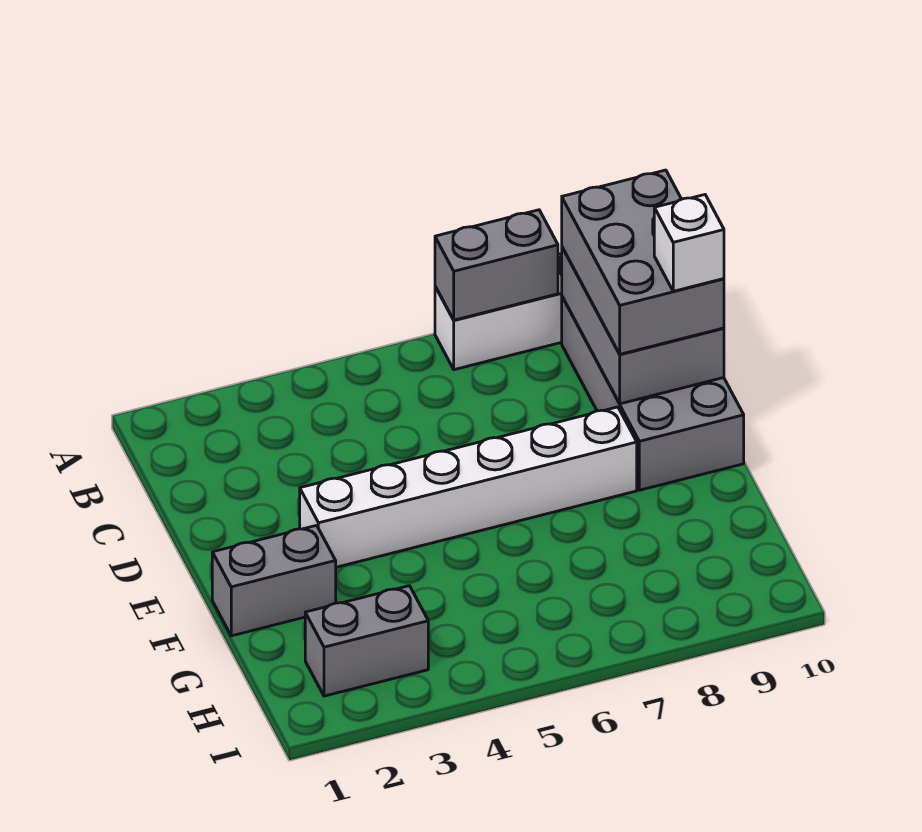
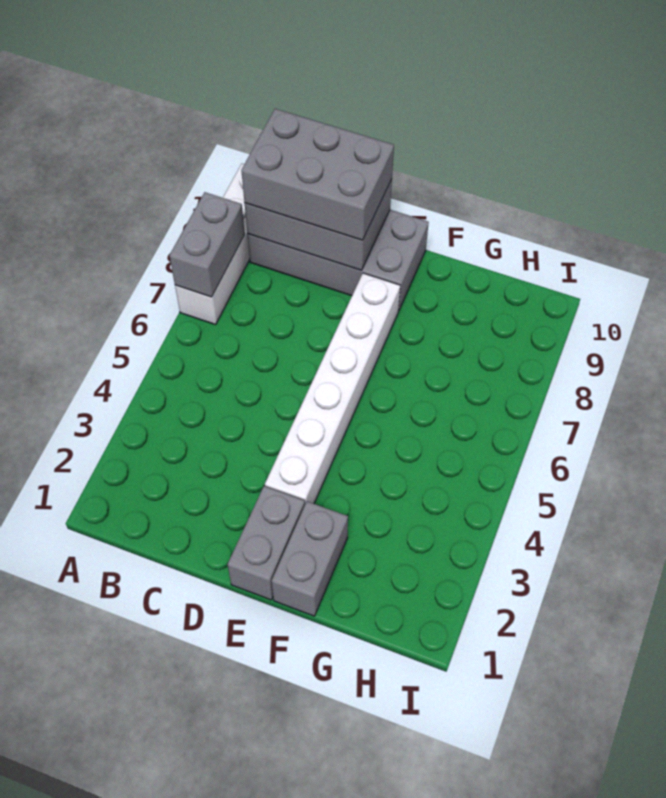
white brick D10 level 4 -> none
grey brick H2:H3 level 1 -> grey brick E1:E2 level 1

